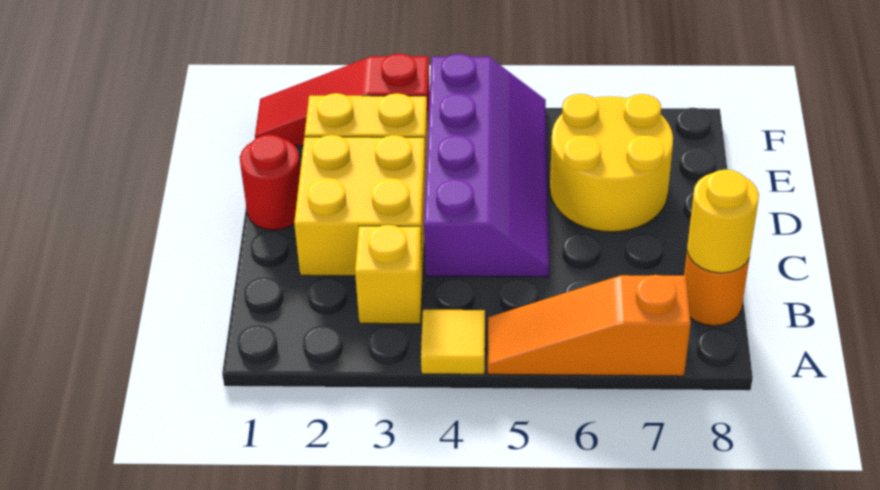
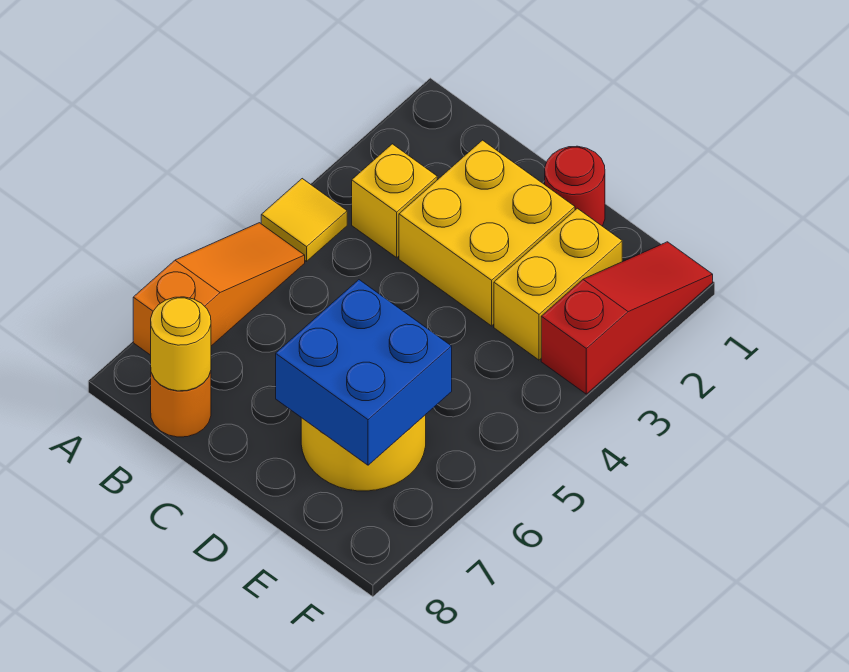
purple slope C4:F5 level 1 top 4 -> none
none -> blue brick D6:E7 level 2

